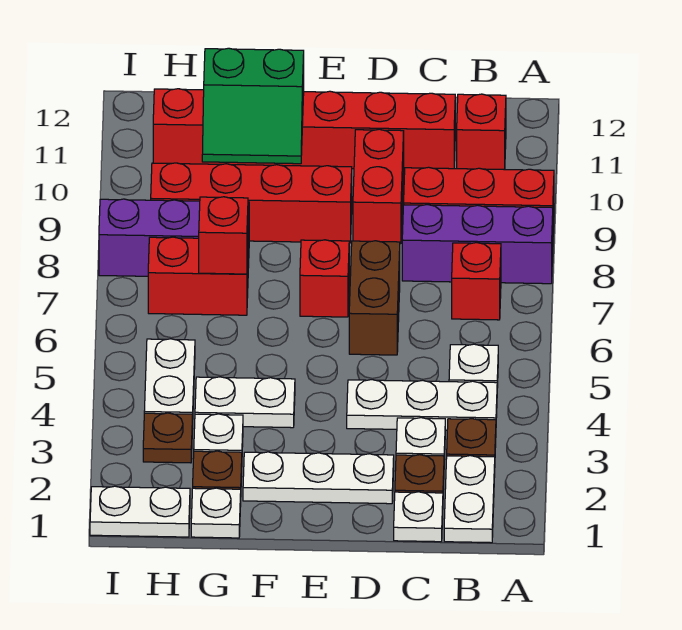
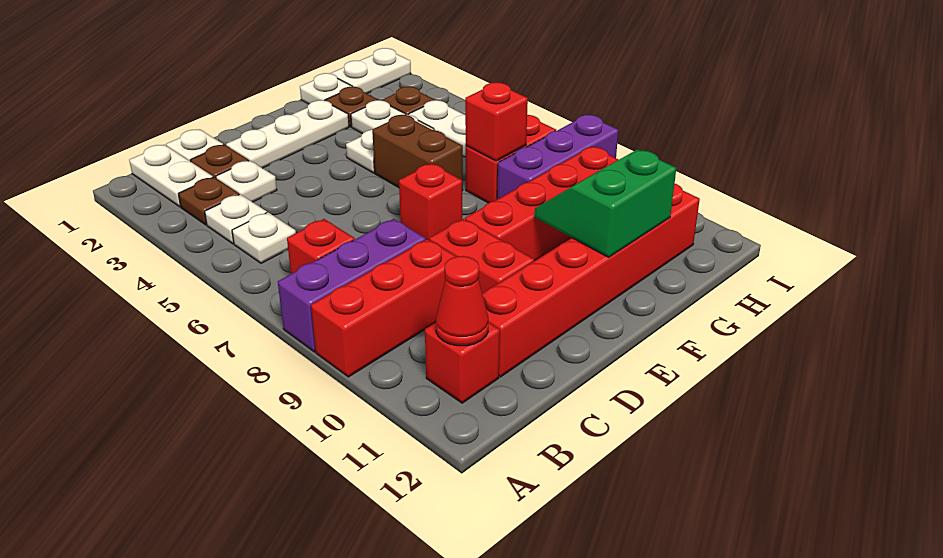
white plate B4:D4 level 1 -> white plate B4 level 1
none -> red cone B11 level 2
brown brick D6:D7 level 1 -> brown brick F5:F6 level 1

